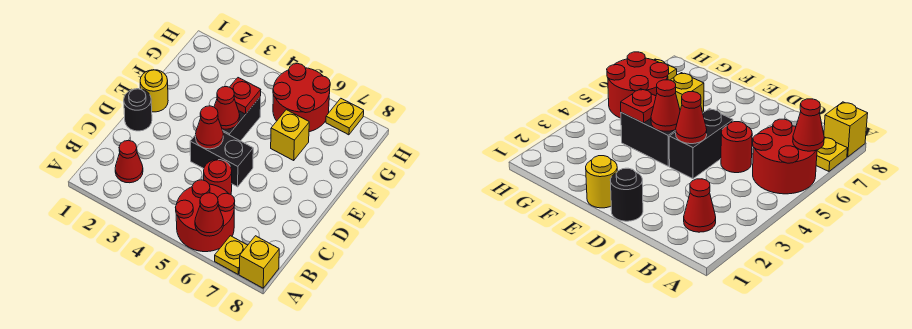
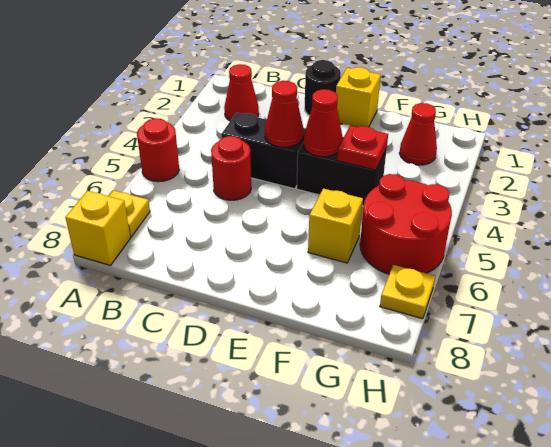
red round brick A5:B6 level 1 -> red round brick A5 level 1
red cone A6 level 2 -> red cone G2 level 1
black brick D4:D5 level 1 -> black brick C4:D4 level 1
yellow round brick E1 level 1 -> yellow brick E1 level 1

